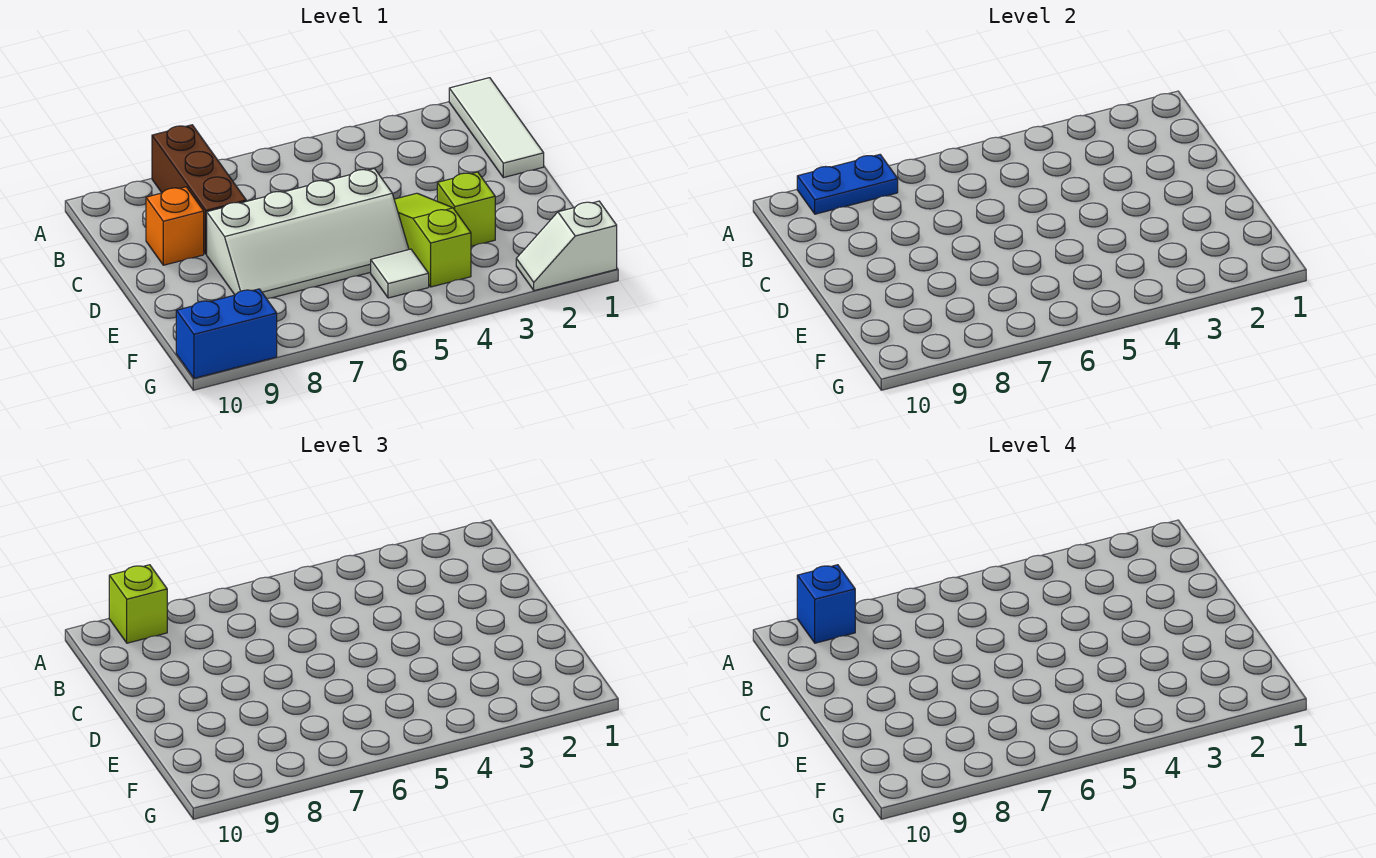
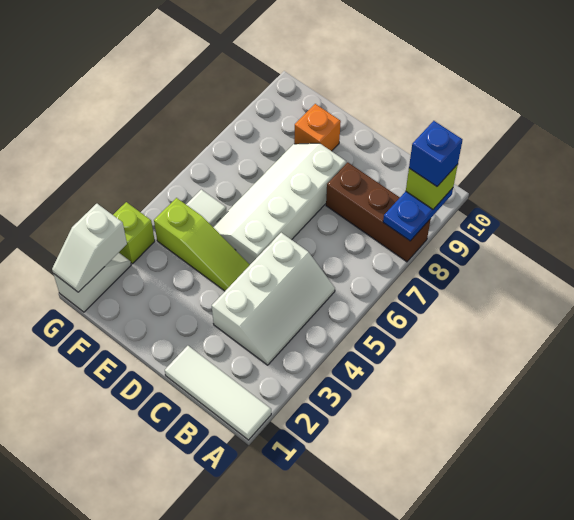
none -> white slope B3:C5 level 1 top C
orange brick C9 level 1 -> orange brick E9 level 1
lime brick E3 level 1 -> lime brick G3 level 1
none -> white slope G1:G2 level 2 top 2
blue brick G9:G10 level 1 -> none

